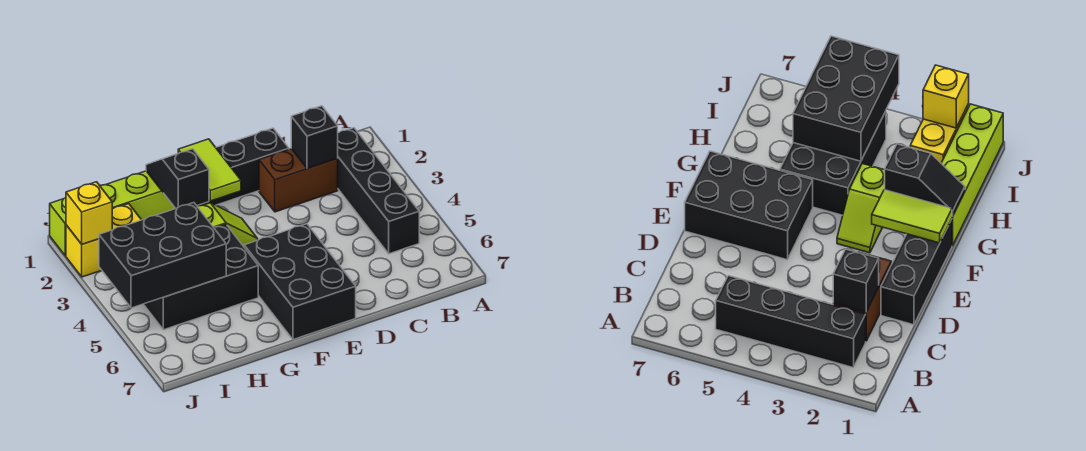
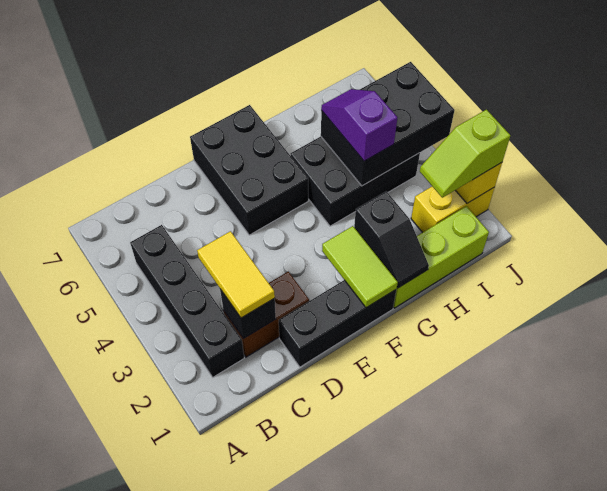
none -> yellow tile C2:C3 level 3
lime slope F3:G3 level 1 top G -> lime slope I2:J2 level 3 top J
lime brick G1:J1 level 1 -> lime brick G1:I1 level 1
none -> purple slope H4:H5 level 3 top 4

